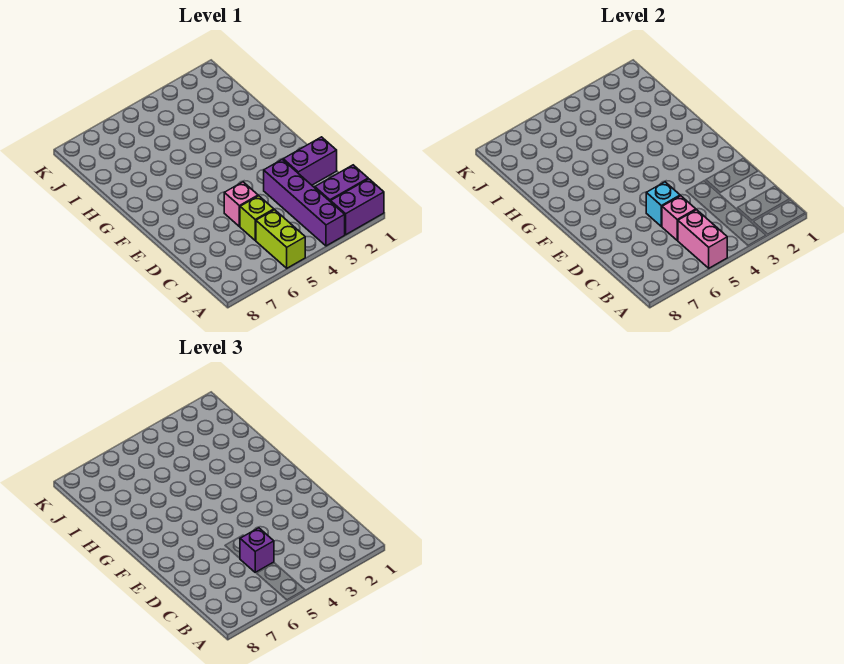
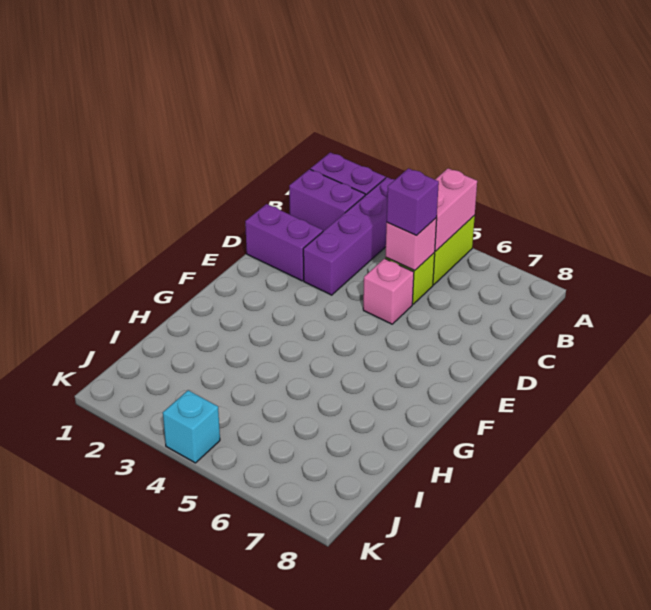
cyan brick D5 level 2 -> cyan brick K4 level 1

